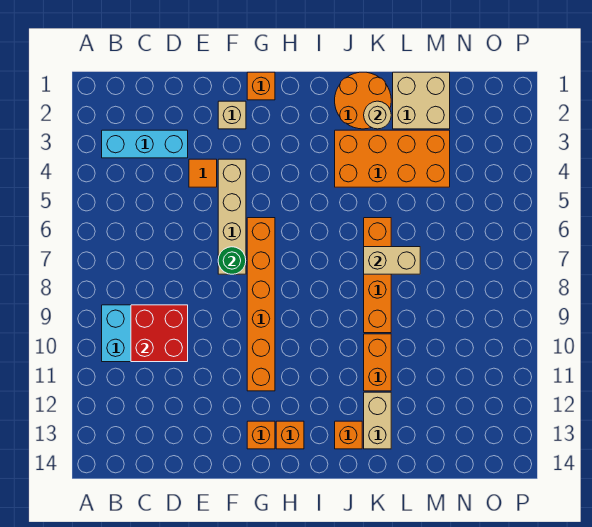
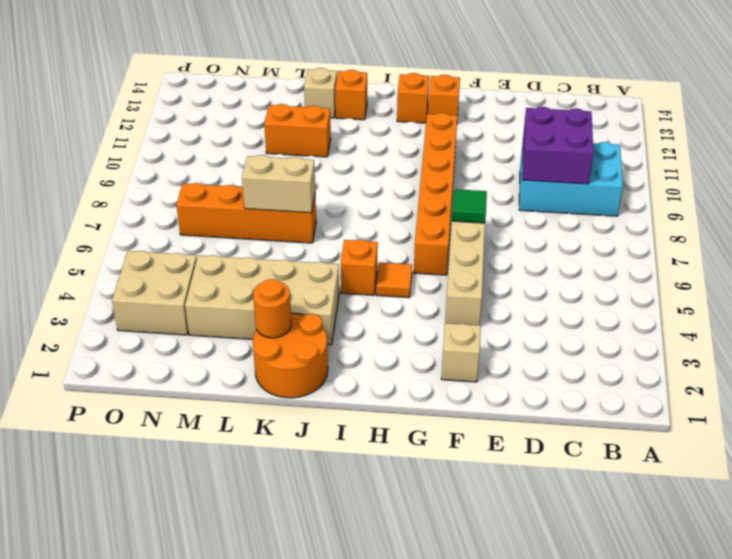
cyan brick B3:D3 level 1 -> none
red brick C9:D10 level 2 -> purple brick C9:D10 level 2
orange tile E4 level 1 -> orange tile H5 level 1
green round brick F7 level 2 -> green tile F7 level 2
orange brick G1 level 1 -> orange brick I5 level 1
orange brick J3:M4 level 1 -> tan brick J3:M4 level 1
tan round brick K2 level 2 -> orange round brick K2 level 2
orange brick K6:K9 level 1 -> orange brick K7:N7 level 1
orange brick K10:K11 level 1 -> orange brick K11:L11 level 1
tan brick K12:K13 level 1 -> tan brick K13 level 1
tan brick L1:M2 level 1 -> tan brick N3:O4 level 1

